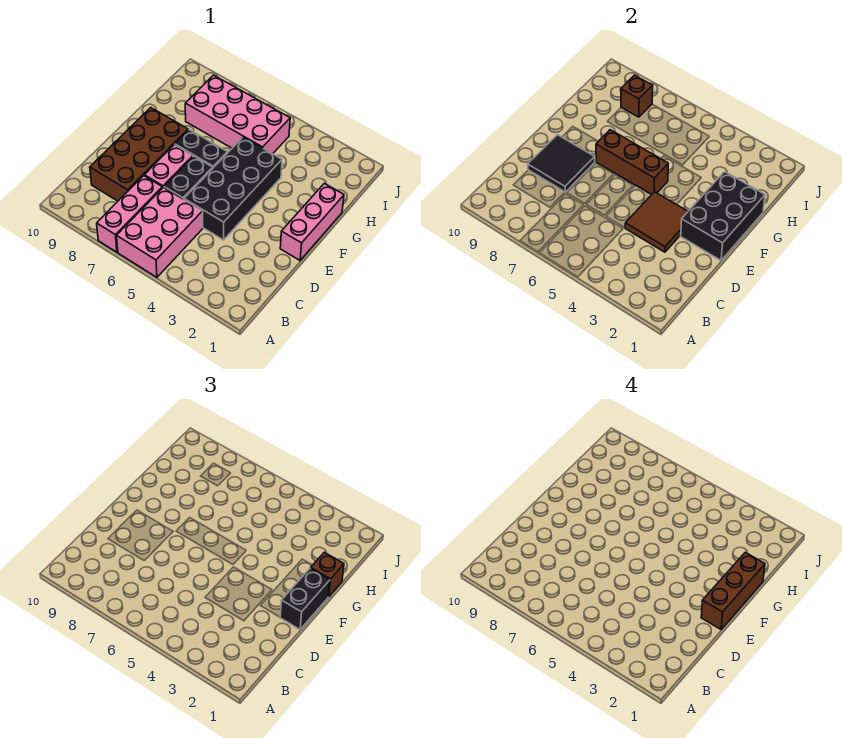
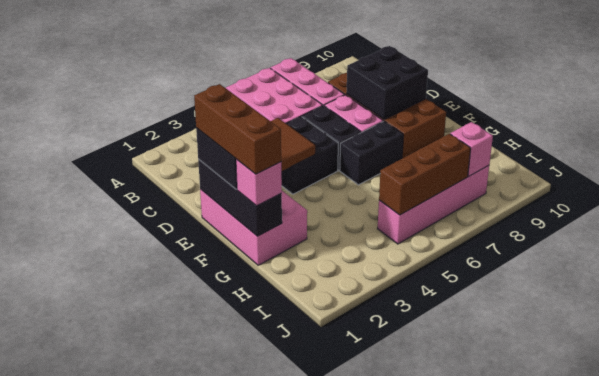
black brick D4:G5 level 1 -> black brick D4:E5 level 1
black tile D8:E9 level 2 -> black brick D8:E9 level 2
pink brick E1:G1 level 1 -> pink brick E1:G2 level 1
black brick E1:G2 level 2 -> black brick E1:G1 level 2
brown brick F5:F7 level 2 -> brown brick I5:I7 level 2
brown brick G1 level 3 -> pink brick G1 level 3
pink brick H5:I8 level 1 -> pink brick I5:I8 level 1
brown brick I8 level 2 -> pink brick I8 level 2

